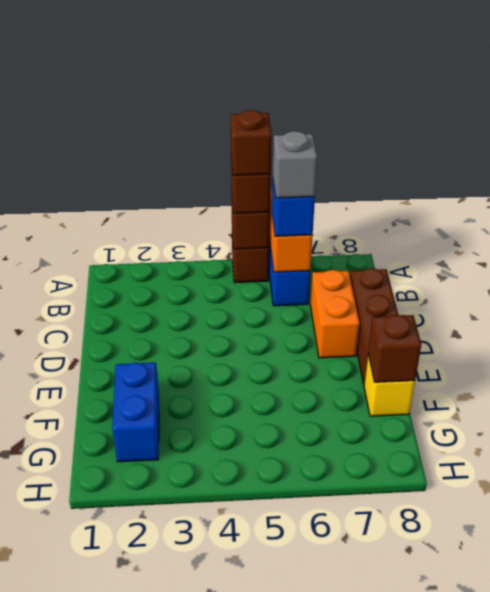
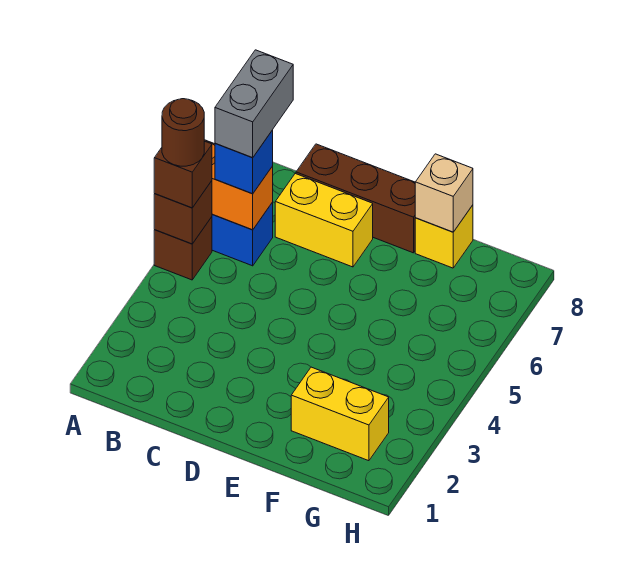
brown brick A5 level 4 -> brown round brick A5 level 4
grey brick B6 level 4 -> grey brick B6:B7 level 4
orange brick C7:D7 level 1 -> yellow brick C7:D7 level 1
blue brick F2:G2 level 1 -> yellow brick F2:G2 level 1
brown brick F8 level 2 -> tan brick F8 level 2

